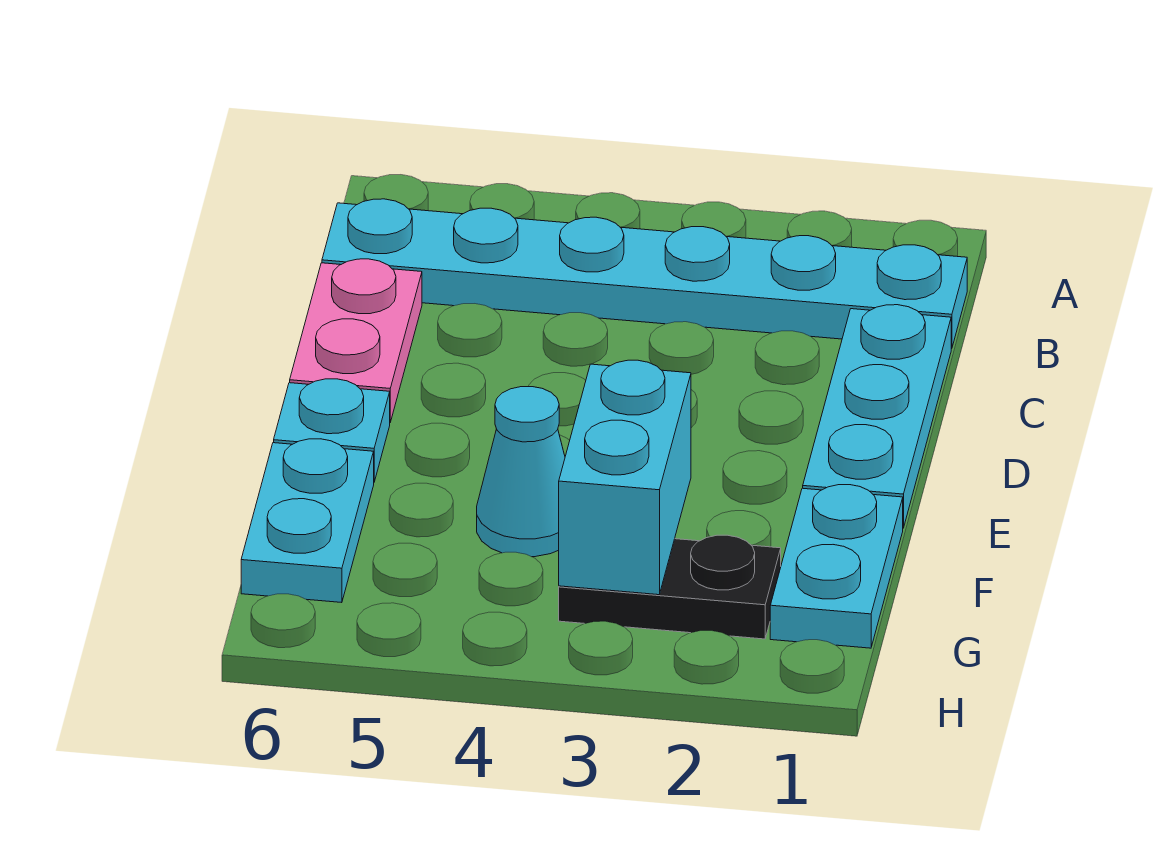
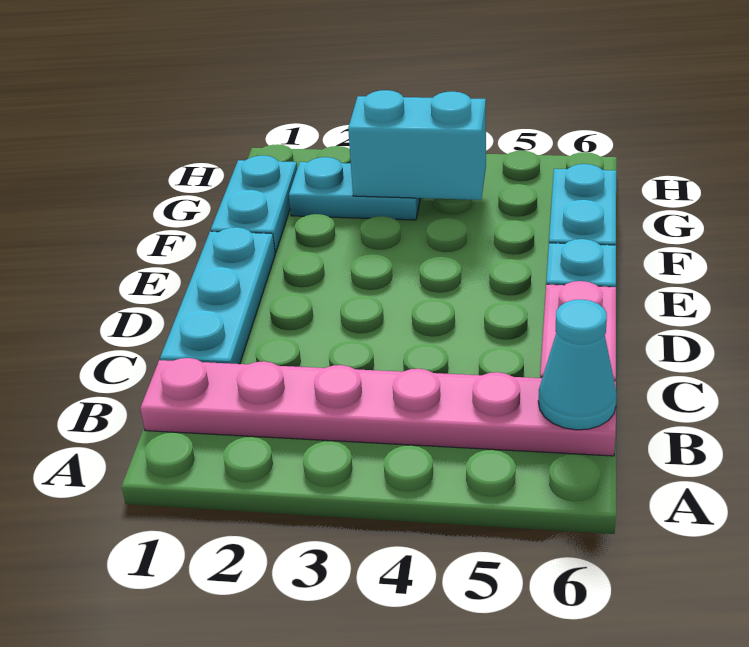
cyan plate B1:B6 level 1 -> pink plate B1:B6 level 1
cyan brick F3:G3 level 2 -> cyan brick G3:G4 level 2
cyan cone F4 level 1 -> cyan cone B6 level 2
black plate G2:G3 level 1 -> cyan plate G2:G3 level 1

